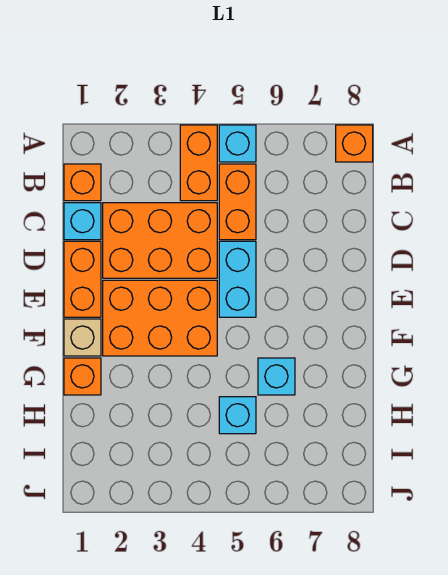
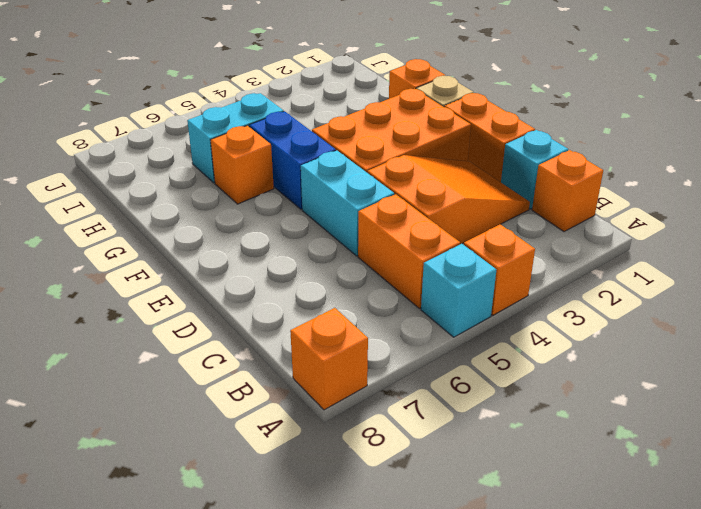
orange brick A4:B4 level 1 -> orange brick A4 level 1
orange brick C2:D4 level 1 -> orange slope C2:D4 level 1 top 4
none -> blue brick F5:G5 level 1
cyan brick G6 level 1 -> orange brick G6 level 1
cyan brick H5 level 1 -> cyan brick H5:H6 level 1

